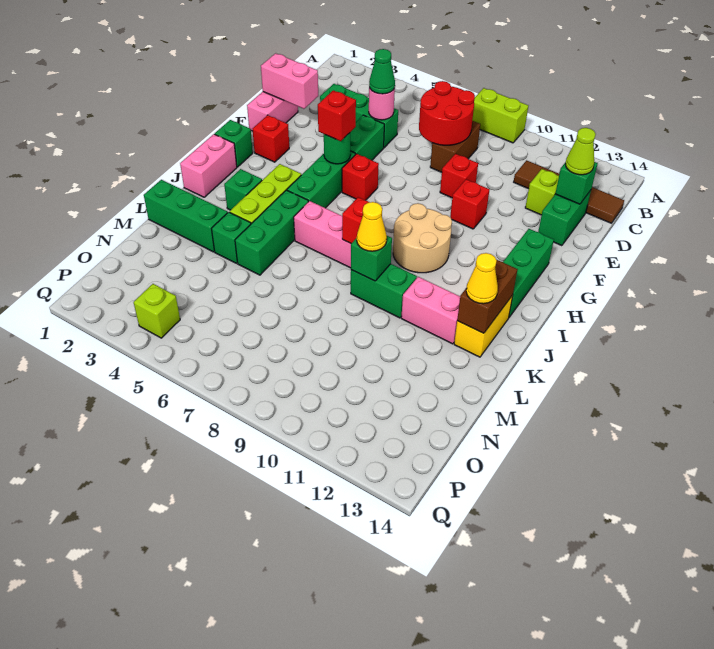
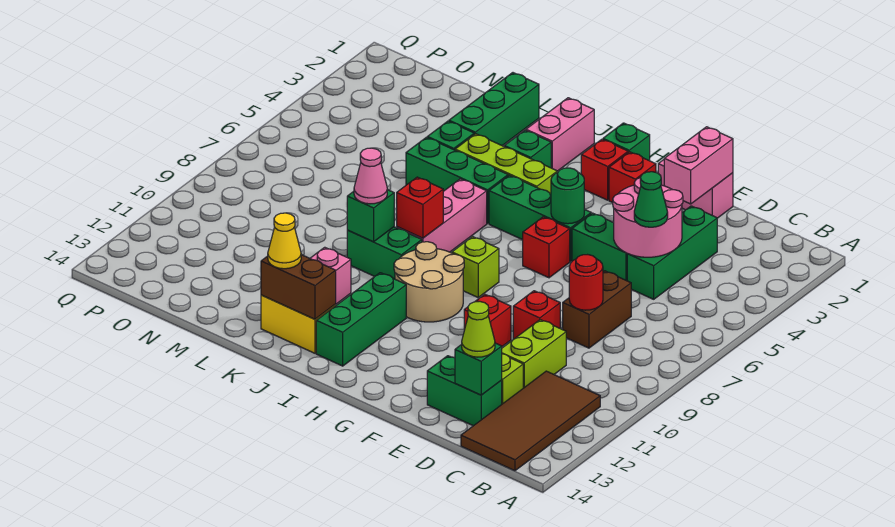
lime brick A8:A9 level 1 -> lime brick D10:D11 level 1
red round brick C7:D8 level 2 -> red round brick D8 level 2
brown brick C8:D8 level 1 -> brown brick D7:D8 level 1
brown tile C11:C14 level 1 -> brown tile B11:C14 level 1
pink round brick D5 level 2 -> pink round brick D4:E5 level 2
red brick G5 level 3 -> red brick H2 level 1
green brick G13:I13 level 1 -> green brick I11:I13 level 1
pink brick I1:J1 level 1 -> pink brick J1:J2 level 1
green brick K9:K10 level 1 -> green brick J9:K9 level 1
yellow cone K9 level 3 -> pink cone K9 level 3
lime brick P4 level 1 -> lime brick H8 level 1

